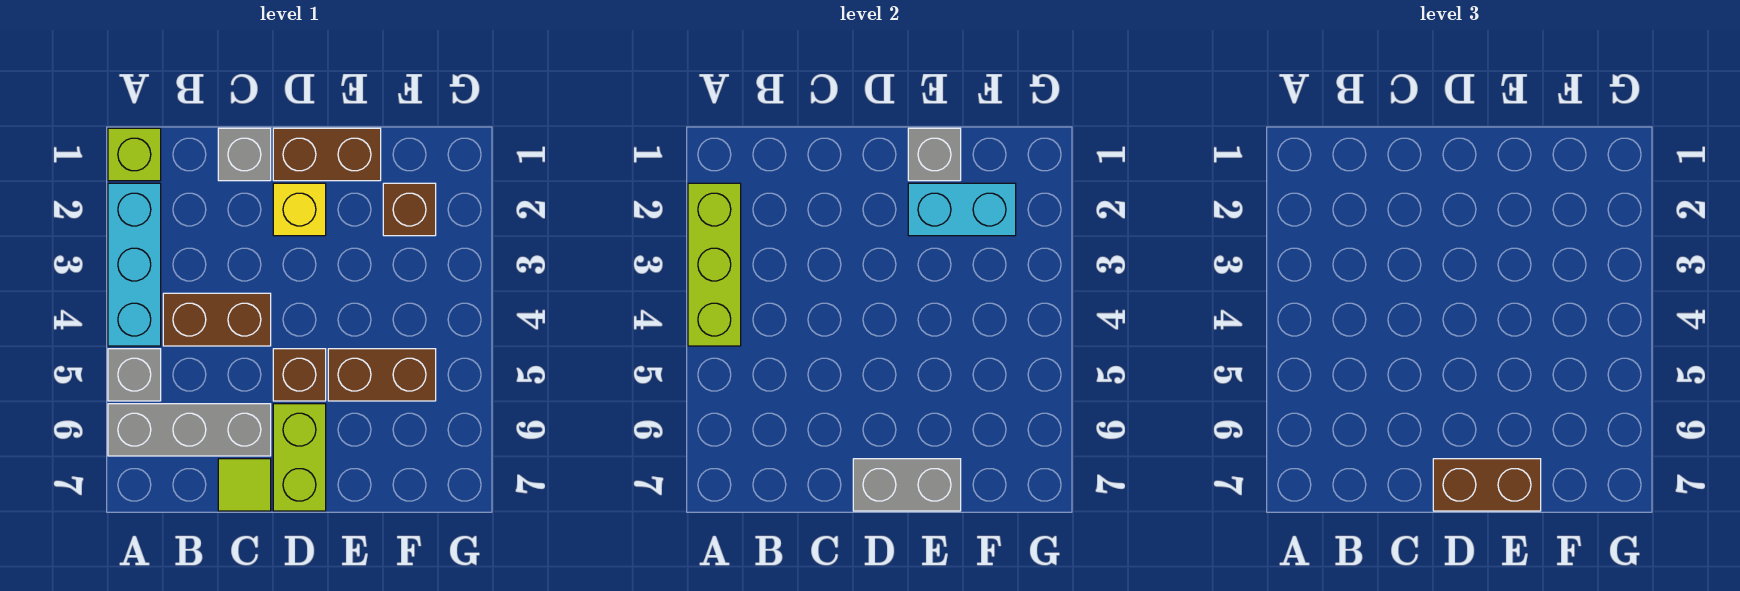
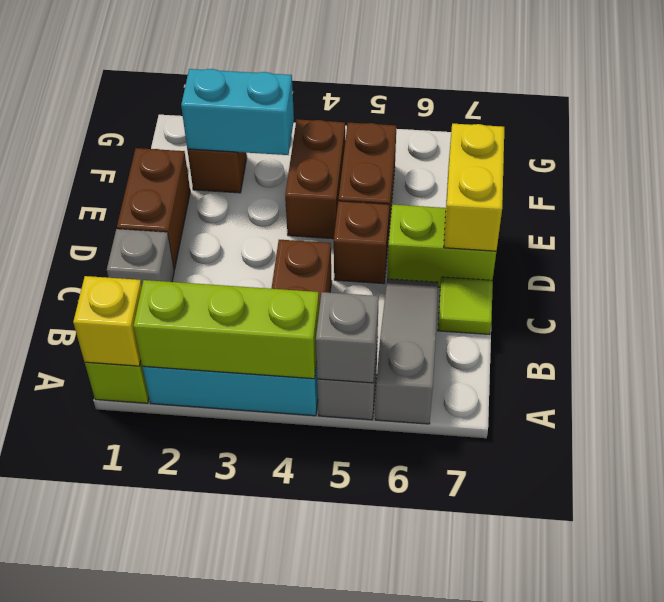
grey brick A6:C6 level 1 -> grey slope A6:C6 level 1 top A
yellow brick D2 level 1 -> yellow brick A1 level 2
grey brick D7:E7 level 2 -> yellow brick D7:E7 level 2
brown brick D7:E7 level 3 -> brown brick E4:F4 level 1
grey brick E1 level 2 -> grey brick A5 level 2
cyan brick E2:F2 level 2 -> cyan brick F2:F3 level 2

